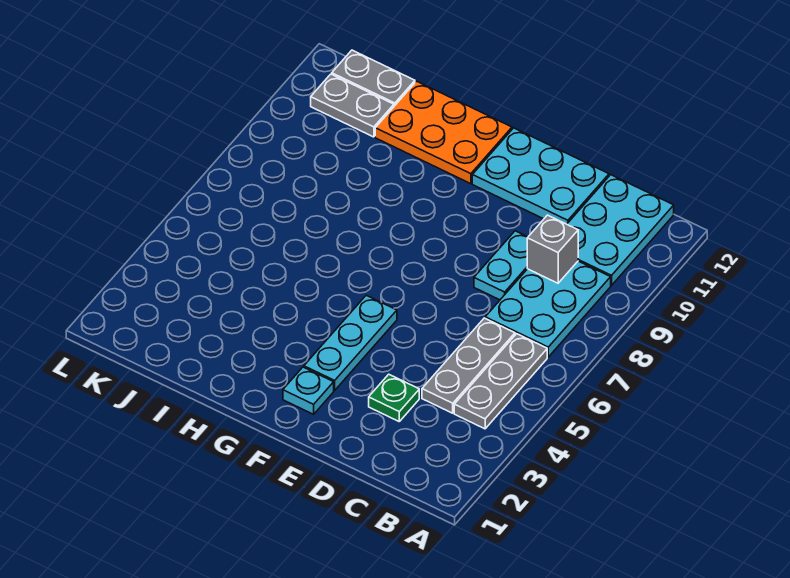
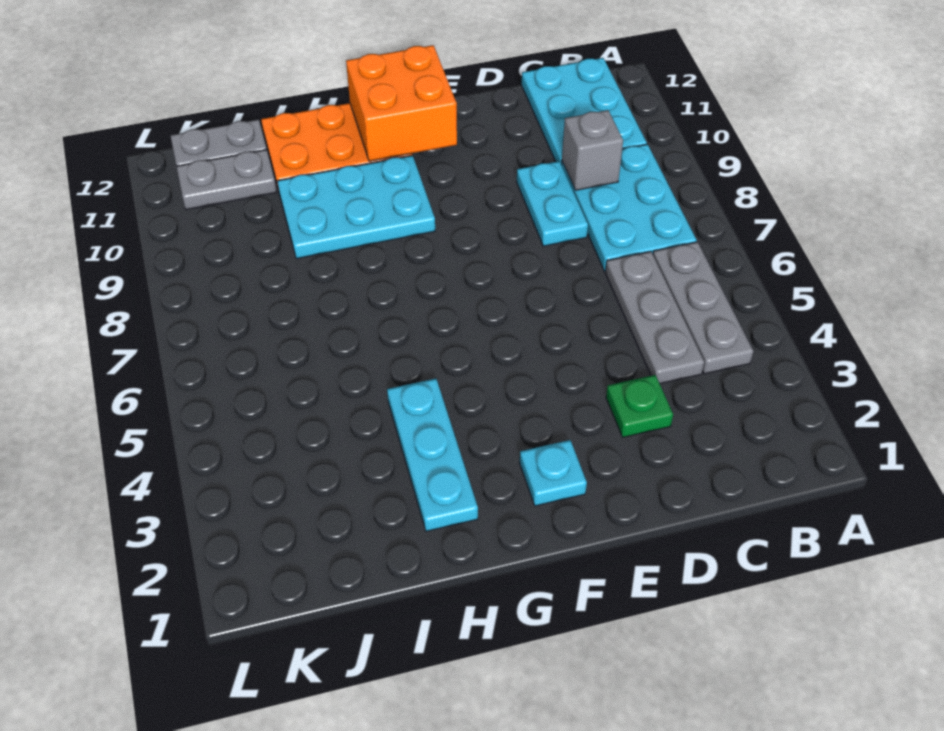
cyan plate D11:F12 level 1 -> cyan plate G9:I10 level 1
cyan plate F3:F5 level 1 -> cyan plate H2:H4 level 1
none -> orange brick F11:G12 level 2

